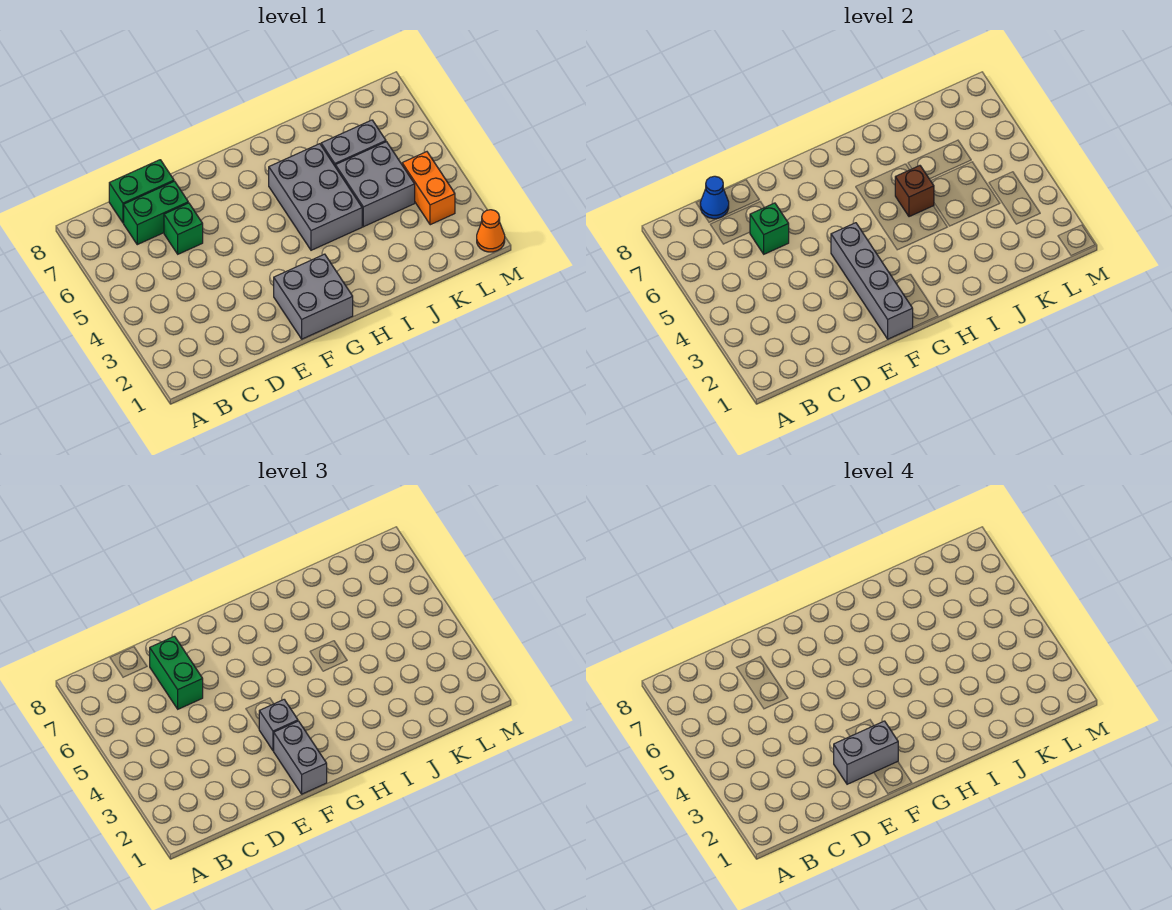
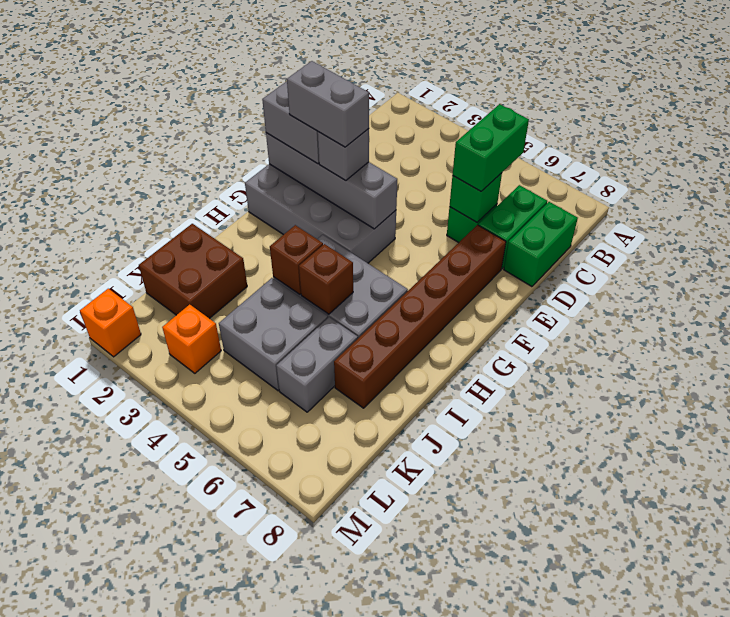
blue cone C8 level 2 -> none
green brick D6:D7 level 3 -> green brick C6:D6 level 3
grey brick E2:F2 level 4 -> grey brick F2:F3 level 4
none -> brown brick E7:J7 level 1
grey brick F1:G2 level 1 -> grey brick F1:G4 level 1
none -> brown brick I4 level 2
none -> brown brick J1:K2 level 1
orange brick L3:L4 level 1 -> orange brick L3 level 1
orange cone M1 level 1 -> orange brick M1 level 1

